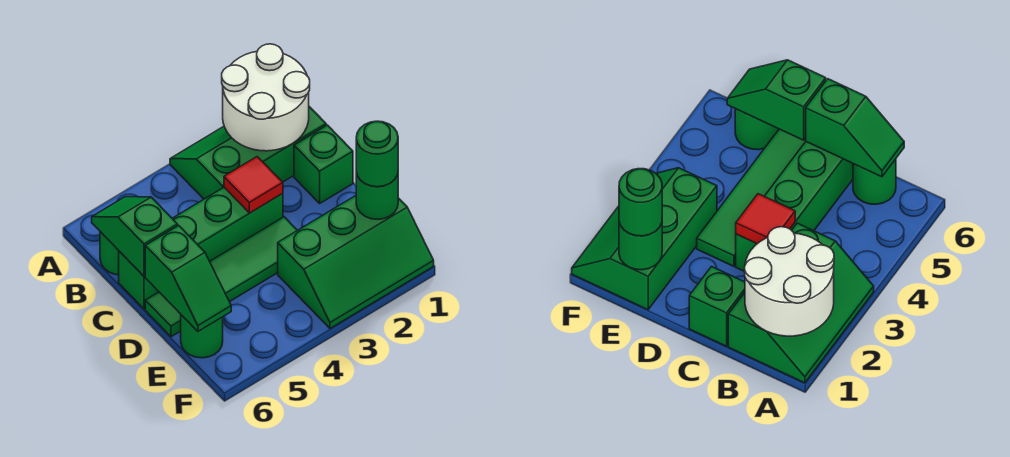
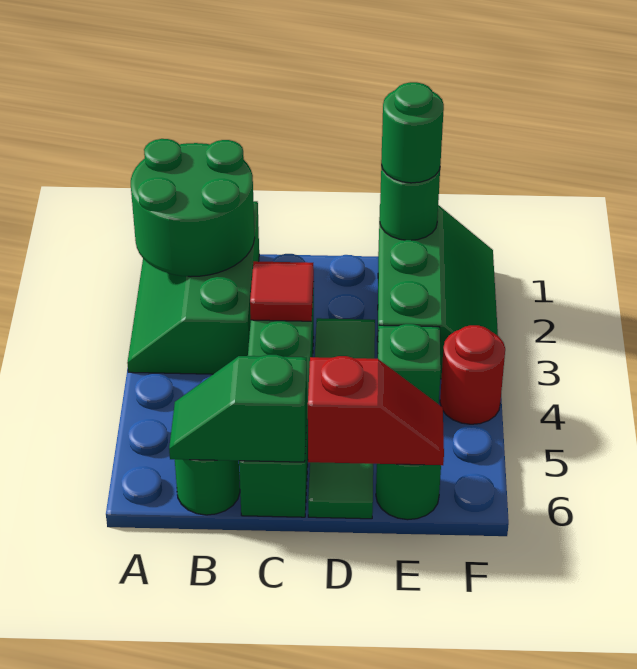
white round brick A1:B2 level 2 -> green round brick A1:B2 level 2
green brick C1 level 1 -> green brick E4 level 1
green slope D6:E6 level 2 top D -> red slope D6:E6 level 2 top D
none -> red round brick F4 level 1

